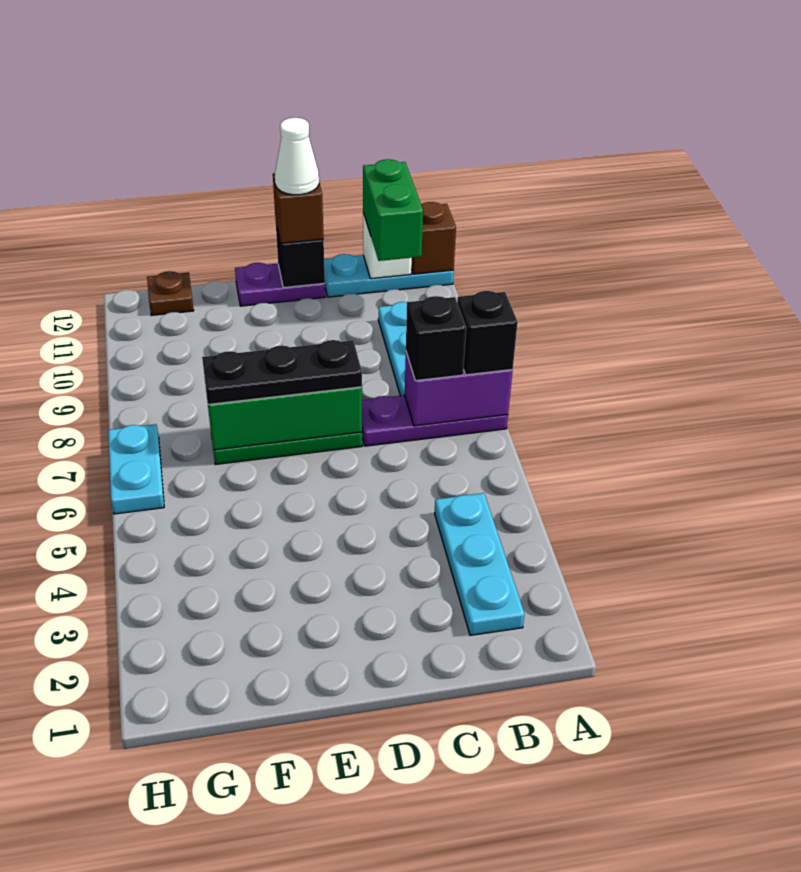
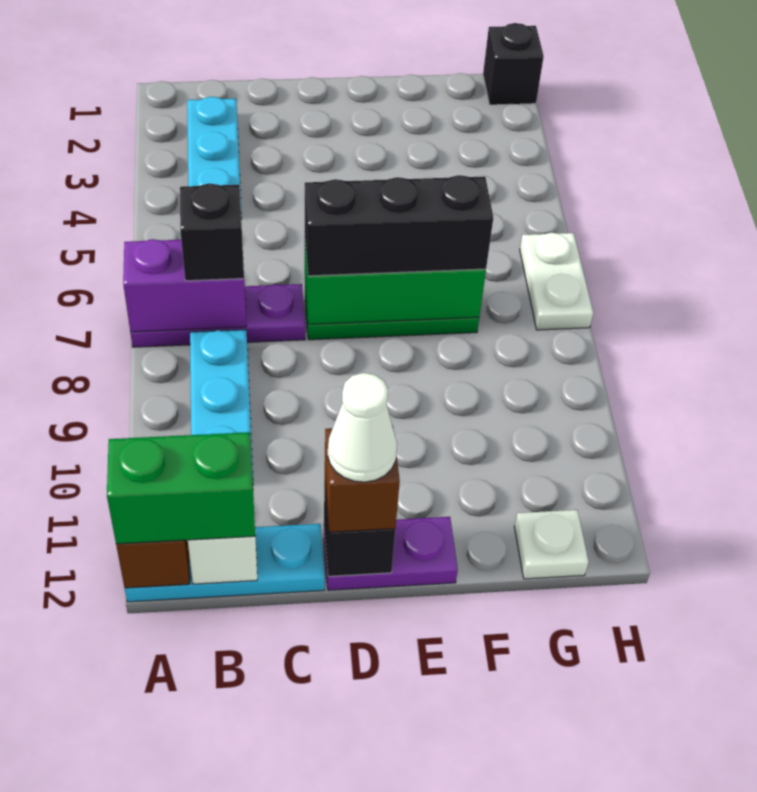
black brick A7 level 3 -> black brick H1 level 1
green brick B11:B12 level 3 -> green brick A12:B12 level 3
black plate D7:F7 level 3 -> black brick D7:F7 level 3
brown plate G12 level 1 -> white plate G12 level 1
cyan plate H6:H7 level 1 -> white plate H6:H7 level 1

